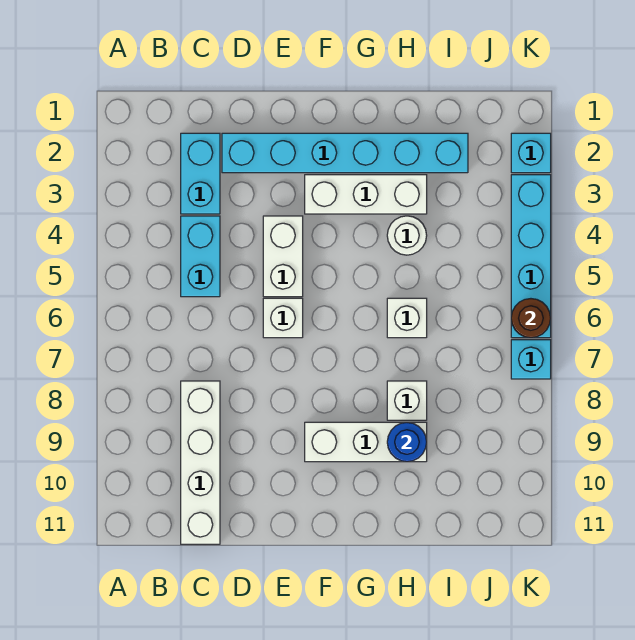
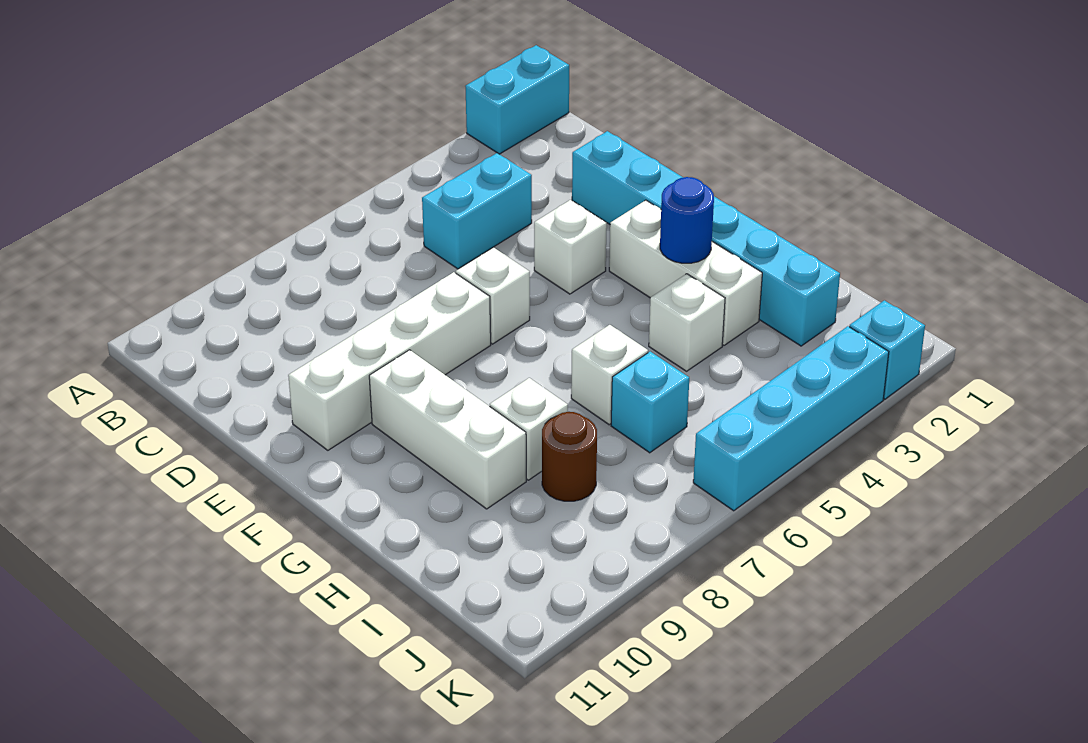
cyan brick C2:C3 level 1 -> cyan brick A1:A2 level 1
white brick C8:C11 level 1 -> white brick E7:E10 level 1
white brick E4:E5 level 1 -> white brick E4 level 1
white round brick H4 level 1 -> white brick H4 level 1
blue round brick H9 level 2 -> blue round brick G3 level 2
brown round brick K6 level 2 -> brown round brick I8 level 1
cyan brick K7 level 1 -> cyan brick I6 level 1

